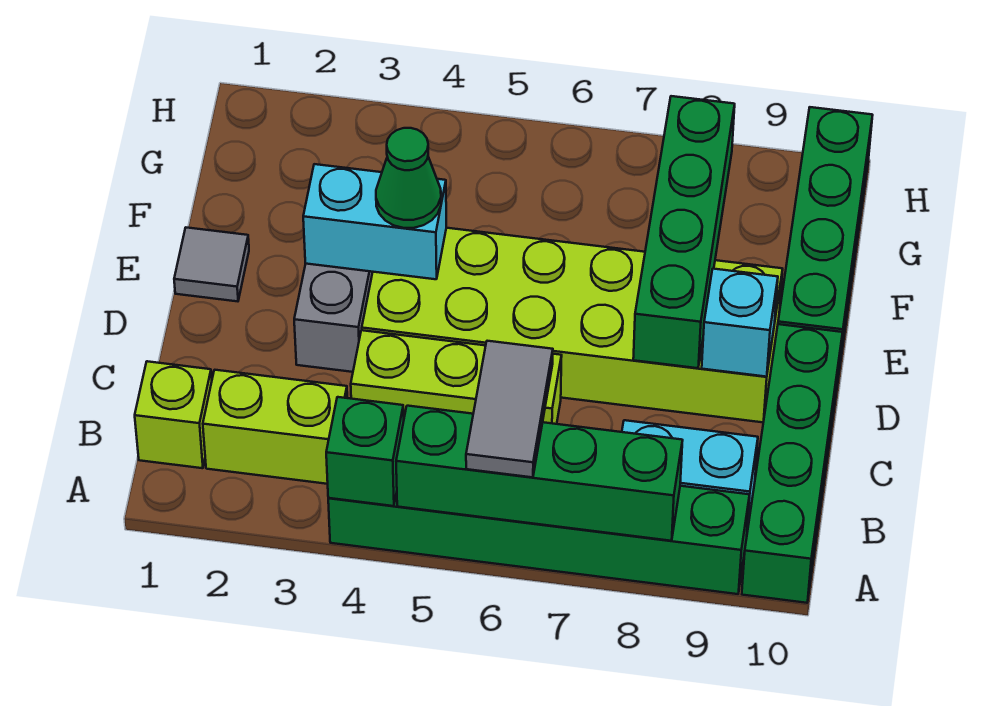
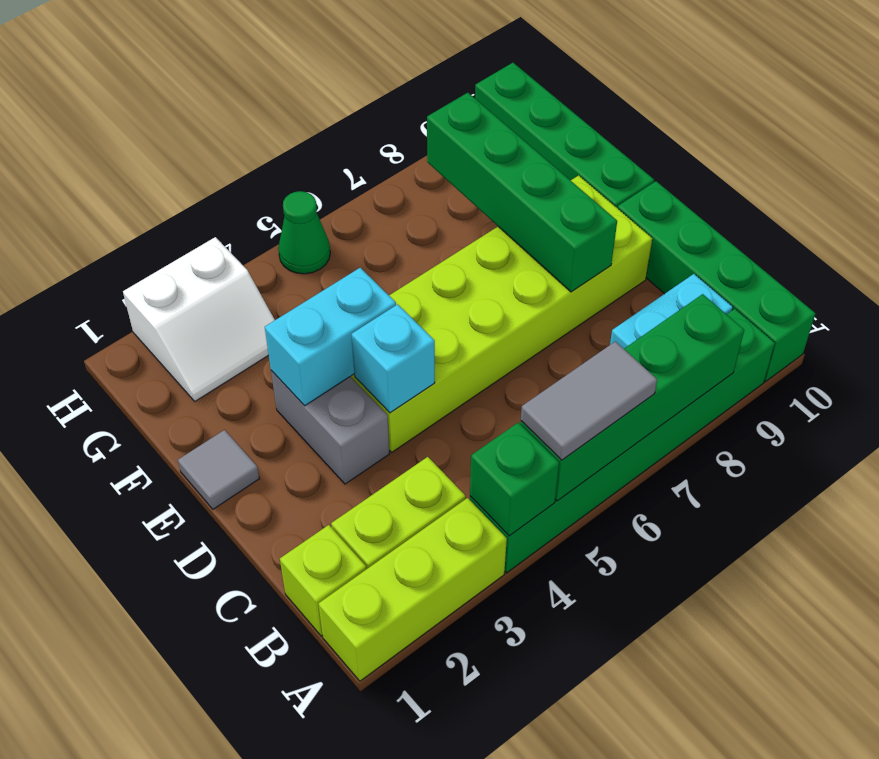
grey tile A6:B6 level 3 -> grey tile A5:A6 level 3
lime brick C4:C6 level 1 -> lime brick A1:A3 level 1
cyan brick D9 level 2 -> cyan brick D4 level 2
green cone E4 level 3 -> green cone H5 level 1
none -> white slope G2:H3 level 1 top H

